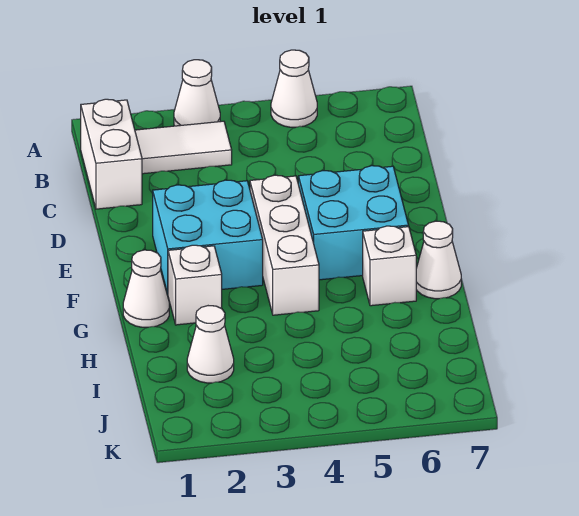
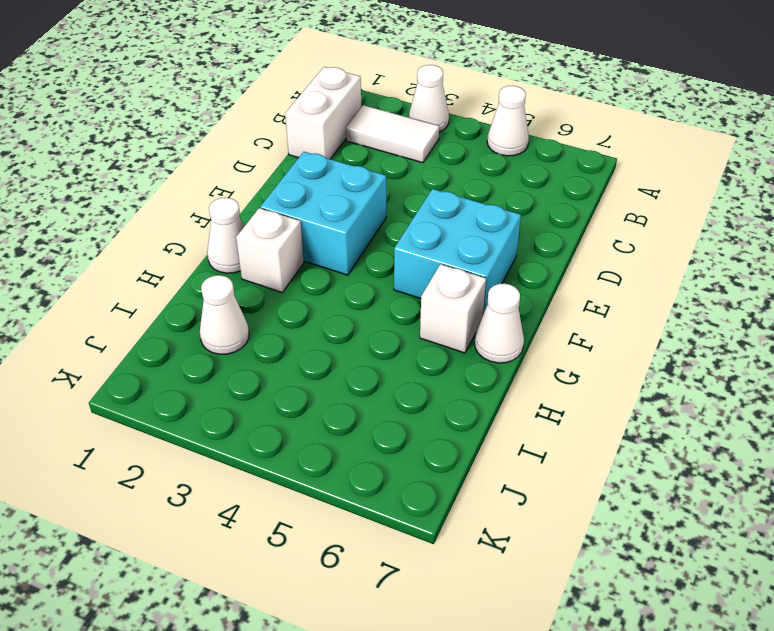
white brick E4:G4 level 1 -> none

